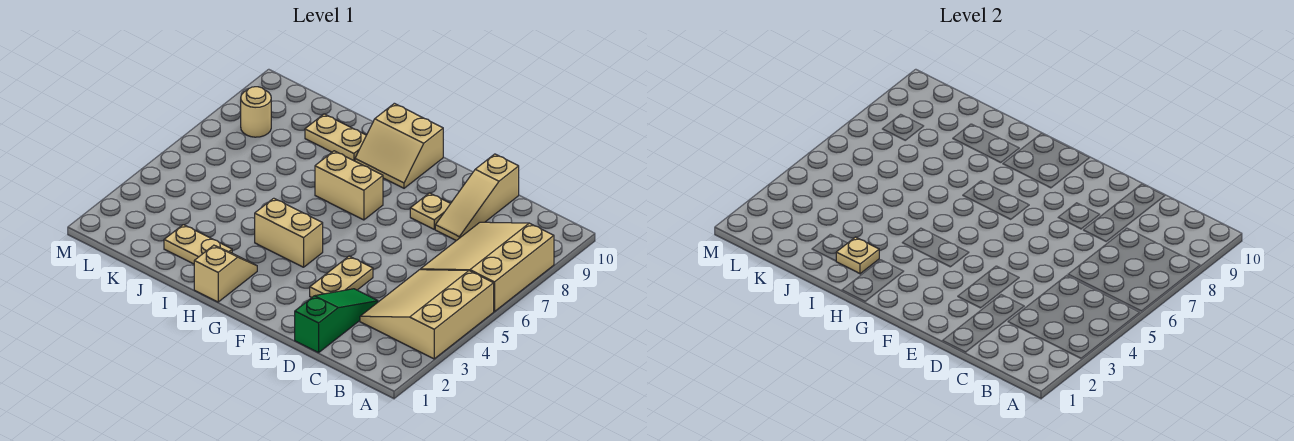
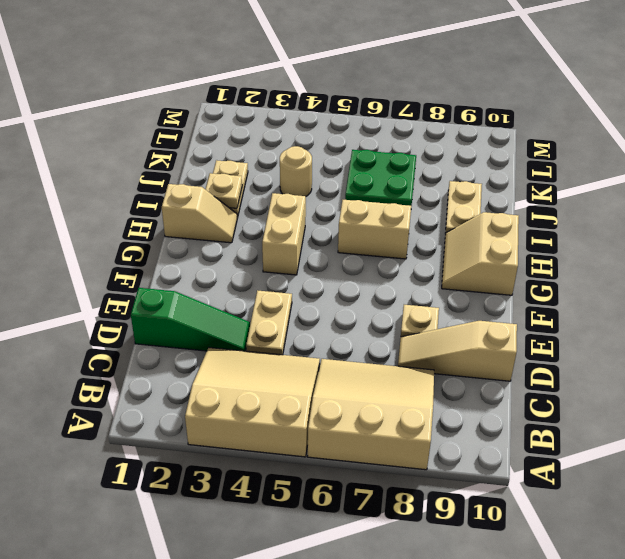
tan plate E3:E4 level 1 -> tan plate D4:E4 level 1
tan brick G7:H7 level 1 -> tan brick H6:H7 level 1
none -> green plate J6:K7 level 1
tan round brick L8 level 1 -> tan round brick J4 level 1

